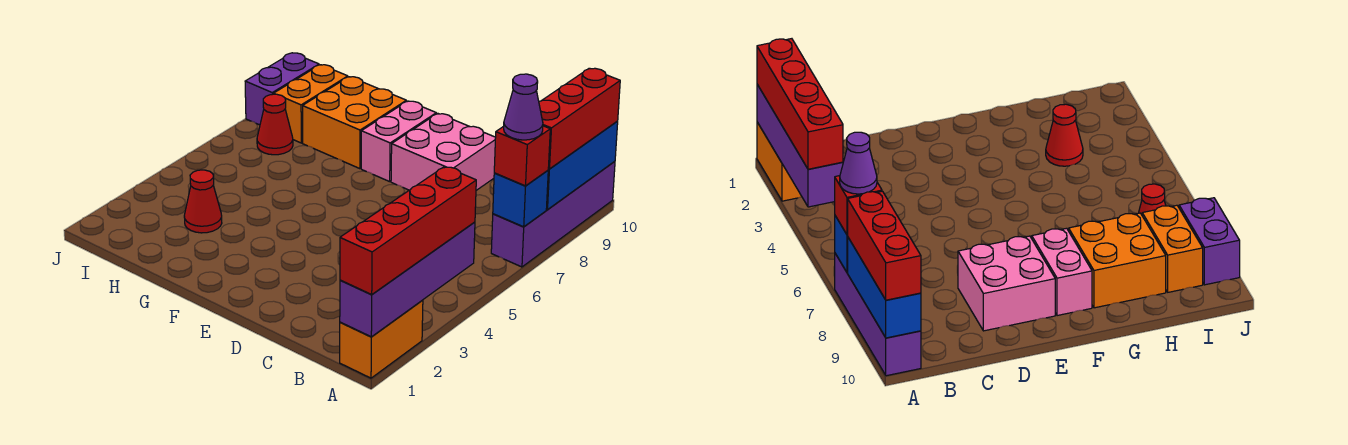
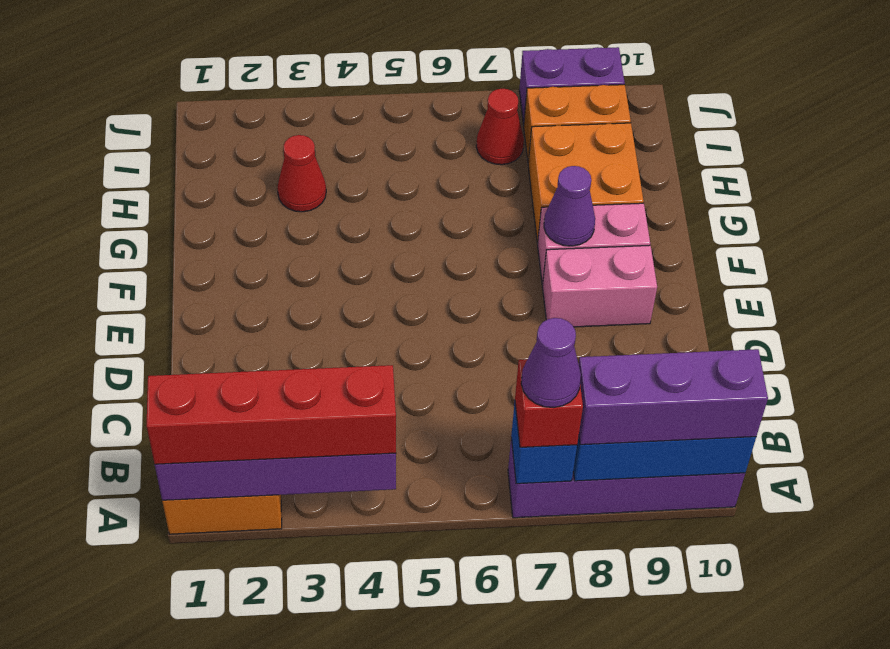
red brick A8:A10 level 3 -> purple brick A8:A10 level 3
pink brick D8:E9 level 1 -> pink brick E8:E9 level 1
none -> purple cone F8 level 2

